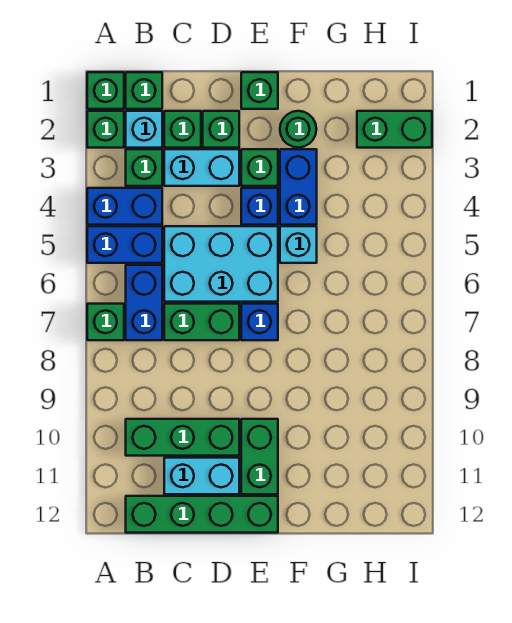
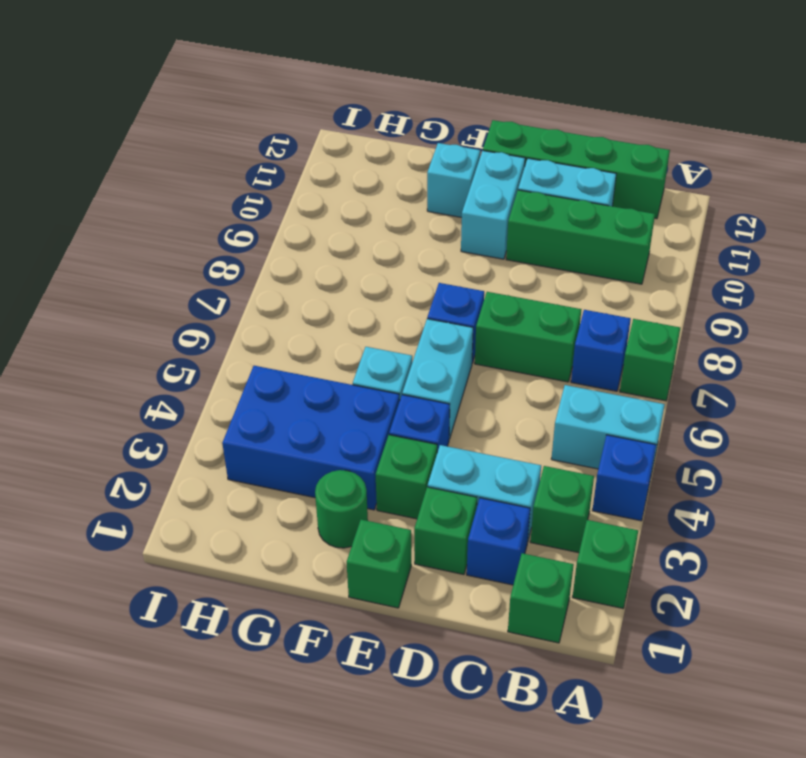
green brick A1 level 1 -> none
blue brick A4:B4 level 1 -> blue brick A4 level 1
blue brick A5:B5 level 1 -> cyan brick A5:B5 level 1
cyan brick B2 level 1 -> cyan brick F11 level 1
blue brick B6:B7 level 1 -> blue brick B7 level 1
green brick C2 level 1 -> blue brick C2 level 1
cyan brick C5:E6 level 1 -> cyan brick E5:E6 level 1
green brick E10:E11 level 1 -> cyan brick E10:E11 level 1
blue brick F3:F4 level 1 -> blue brick F3:H4 level 1
green brick H2:I2 level 1 -> none

